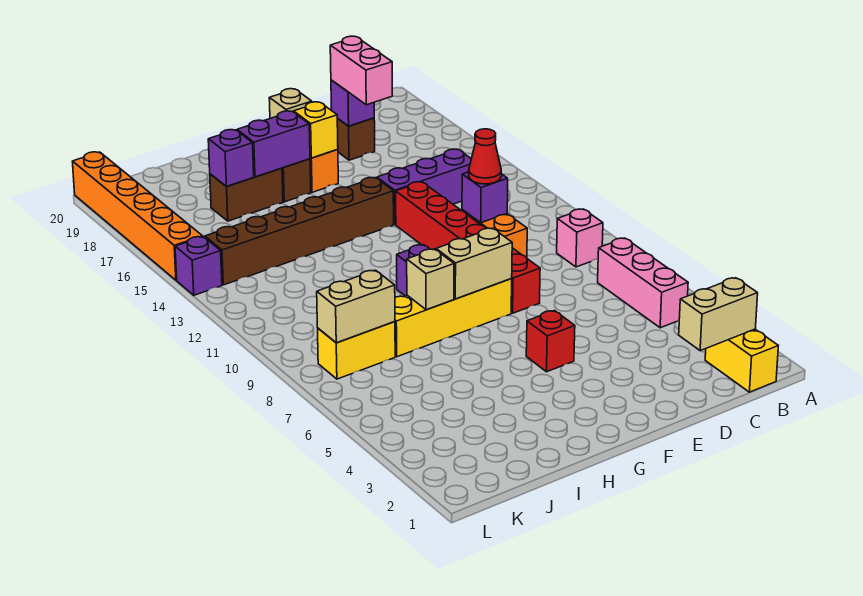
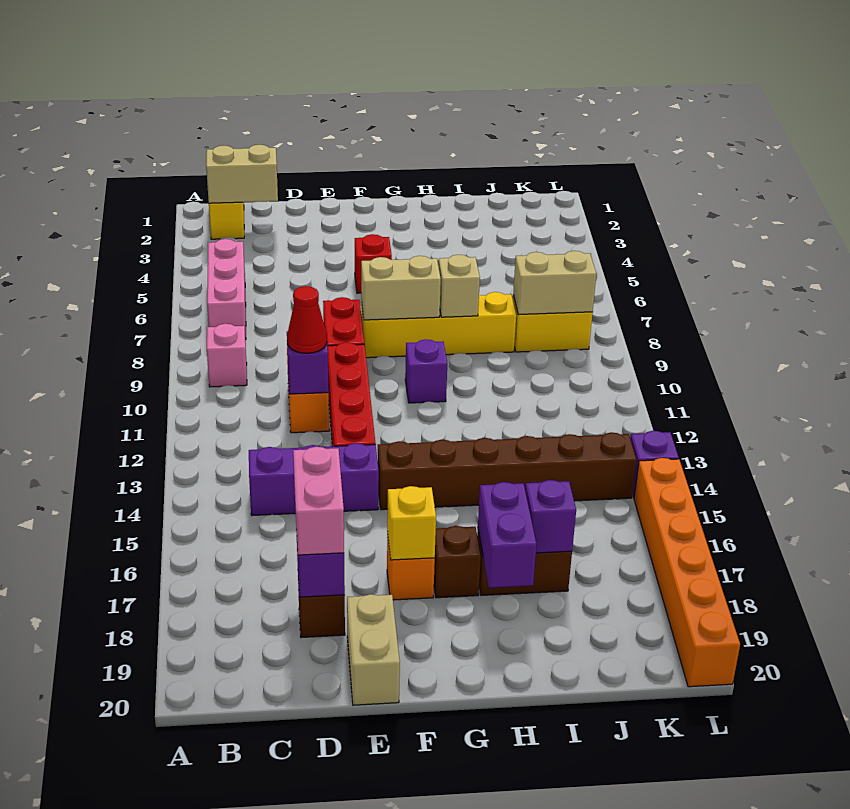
tan brick E20 level 1 -> tan brick E19:E20 level 1
purple brick G17:H17 level 2 -> purple brick H17:H18 level 2

